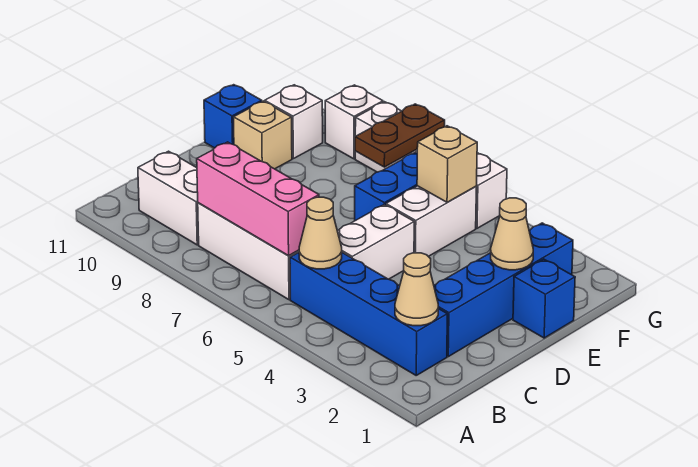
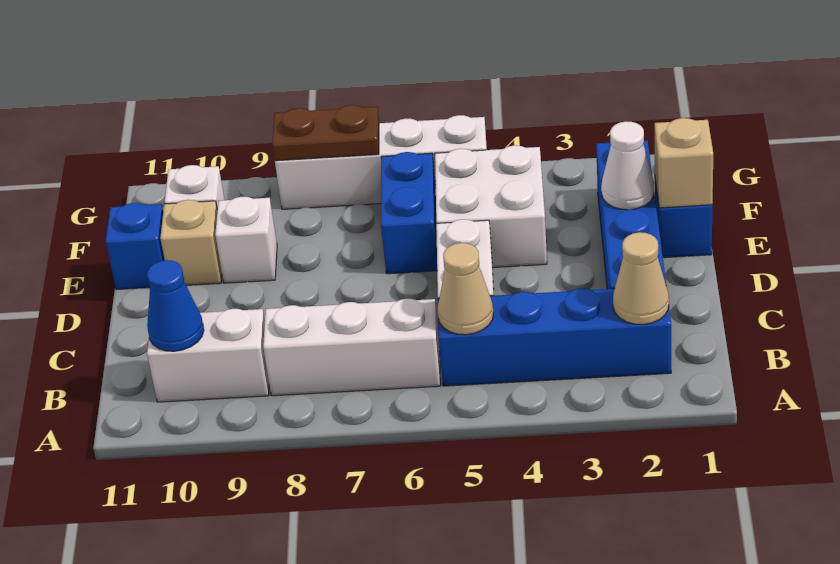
pink brick B6:B8 level 2 -> none
none -> blue cone B10 level 2
tan cone E2 level 2 -> white cone E2 level 2
white brick E5:F5 level 1 -> white brick E4:F5 level 1
tan brick F5 level 2 -> tan brick E1 level 2
brown plate F7:G7 level 2 -> brown plate G7:G8 level 2
white brick G9 level 1 -> white brick E9 level 1

